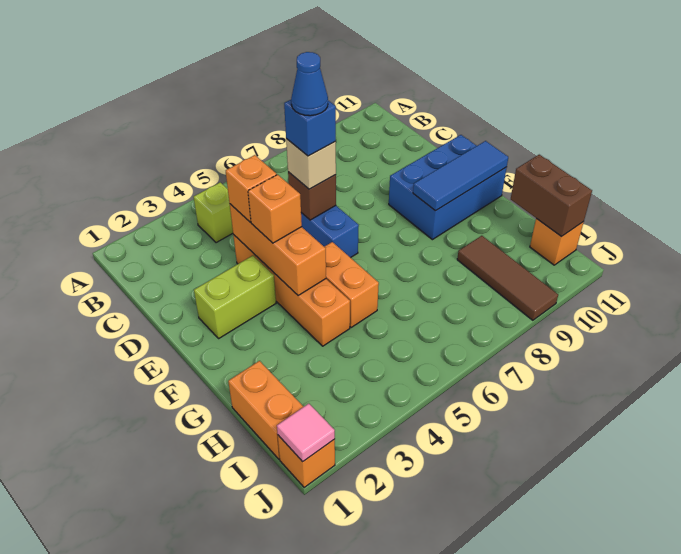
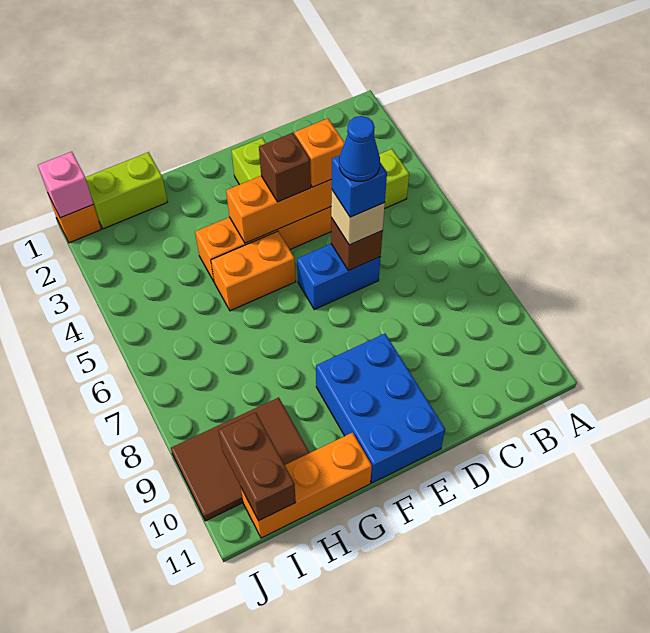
orange brick E4 level 3 -> brown brick E4 level 3
blue tile F9:F11 level 2 -> none
orange brick H1:I1 level 1 -> lime brick H1:I1 level 1
brown tile H9:J9 level 1 -> brown tile H9:J10 level 1
brown brick H11:I11 level 2 -> brown brick I10:I11 level 2
orange brick I11 level 1 -> orange brick G11:I11 level 1
pink tile J1 level 2 -> pink brick J1 level 2

